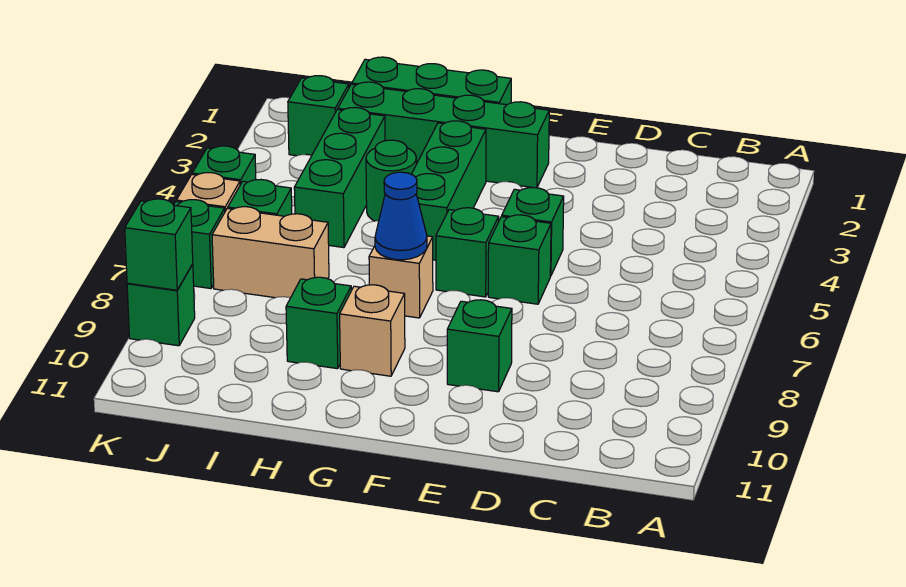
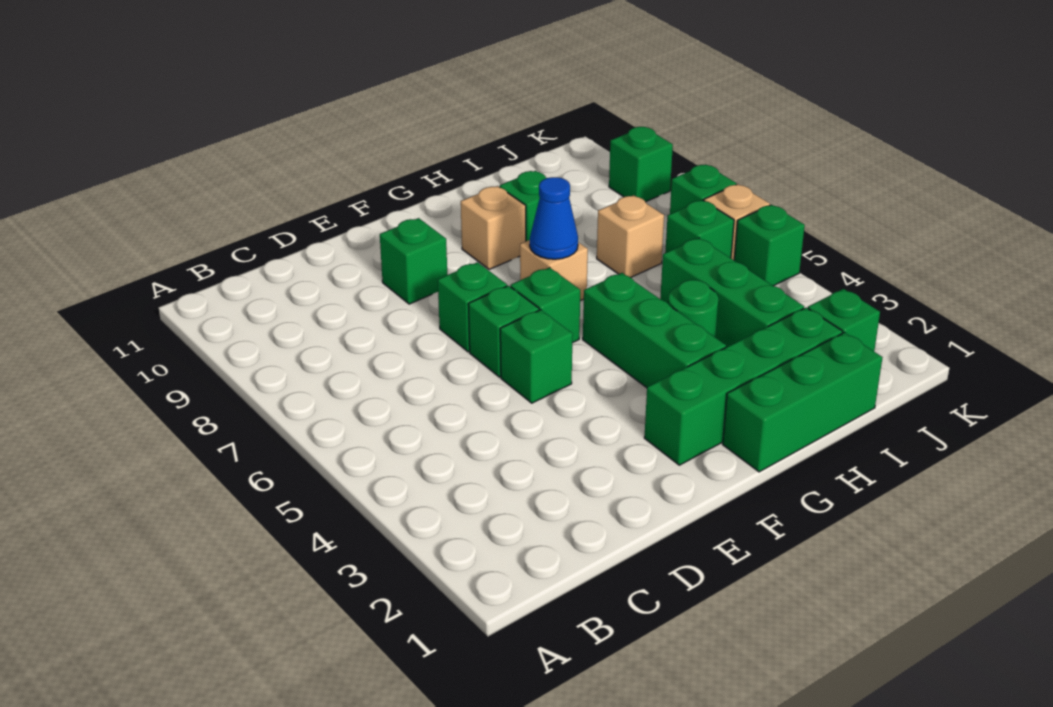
tan brick I7:J7 level 1 -> tan brick I7 level 1
green brick K9 level 2 -> green brick E7 level 1

